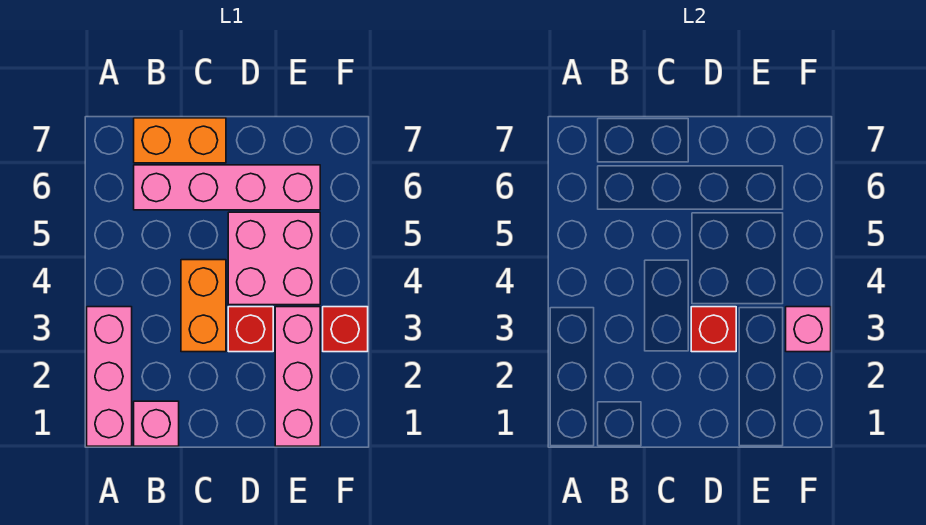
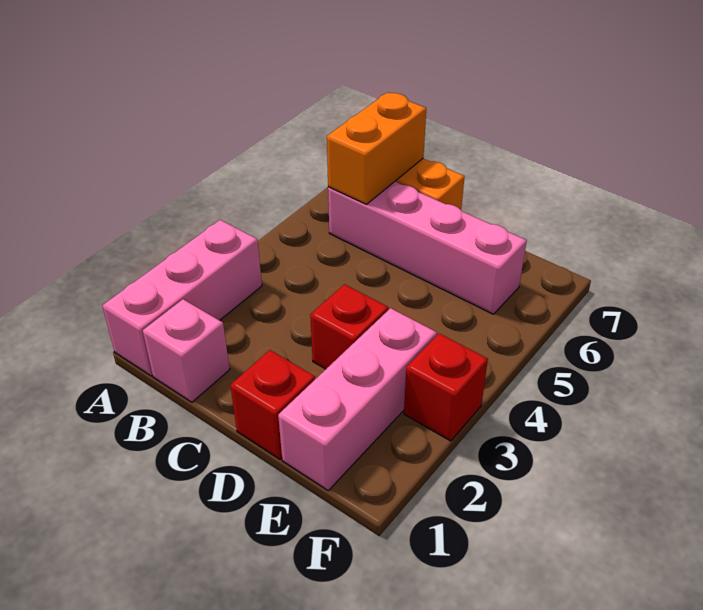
orange brick C3:C4 level 1 -> orange brick B6:B7 level 2
red brick D3 level 2 -> red brick D1 level 1
pink brick D4:E5 level 1 -> none
pink brick F3 level 2 -> none

